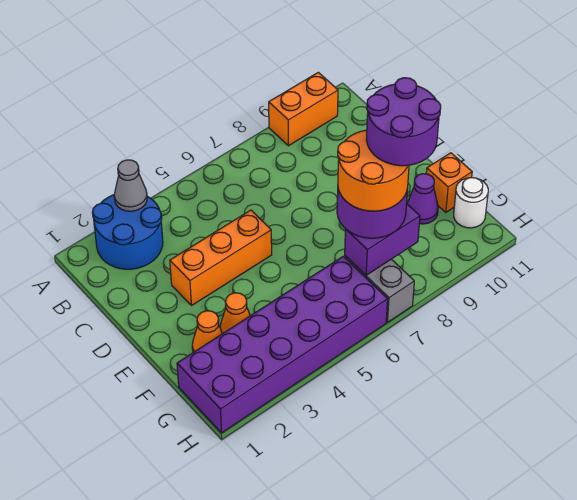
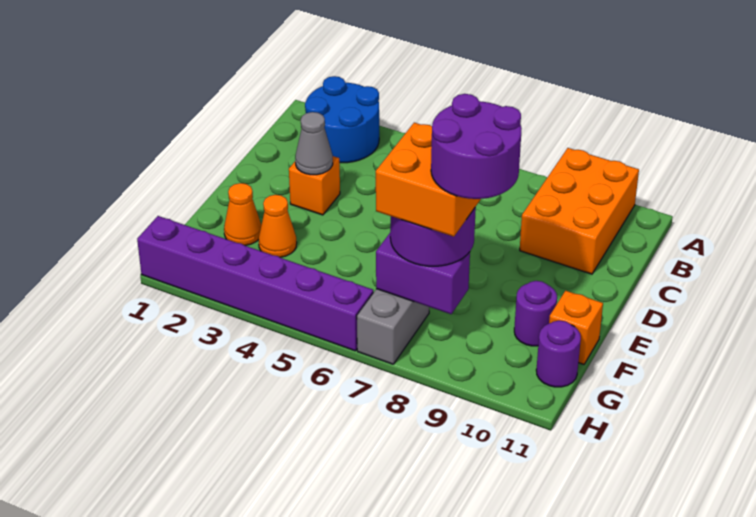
grey cone A3 level 2 -> grey cone D3 level 2
orange brick A9:A10 level 1 -> orange brick A9:C10 level 1
orange brick D3:D5 level 1 -> orange brick D3 level 1
orange round brick F7:G8 level 4 -> orange brick F7:G8 level 4
purple cone F10 level 1 -> purple round brick F10 level 1
purple brick G1:H6 level 1 -> purple brick H1:H6 level 1
white round brick G11 level 1 -> purple round brick G11 level 1

